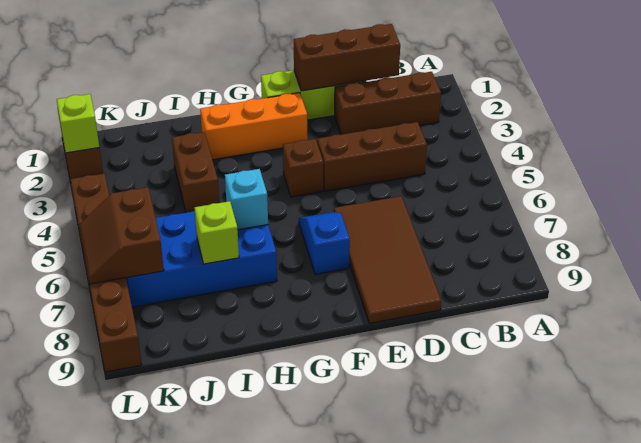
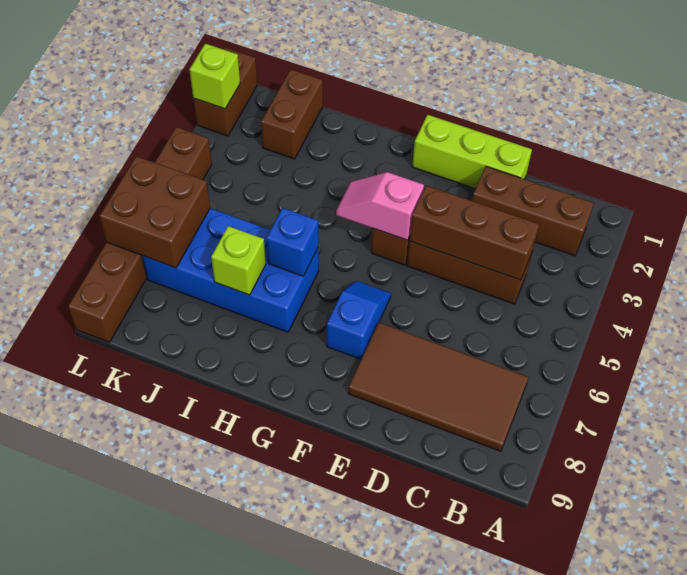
brown brick C1:E1 level 2 -> brown brick C4:E4 level 2
brown tile D6:E9 level 1 -> brown tile B7:E8 level 1
orange brick F2:H2 level 1 -> none
none -> pink slope F4:G4 level 2 top F
cyan brick H6 level 2 -> blue brick H6 level 2
brown brick I3:I4 level 1 -> brown brick J1:J2 level 1
brown slope K6:L7 level 2 top K -> brown brick K6:L7 level 2

